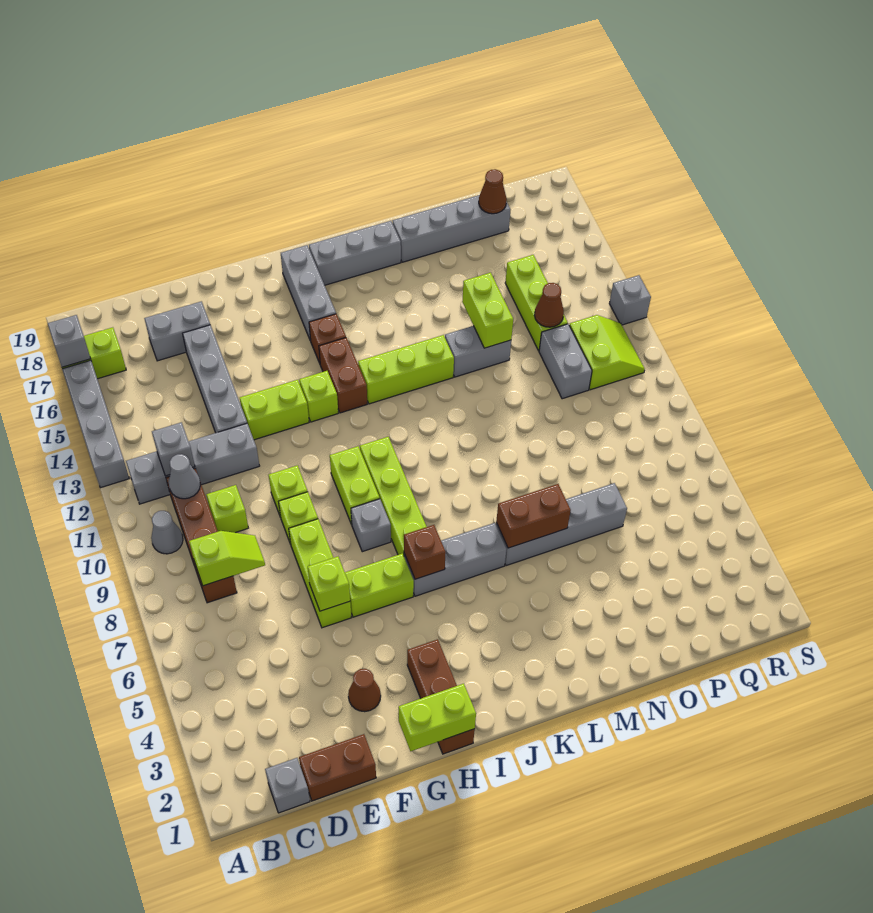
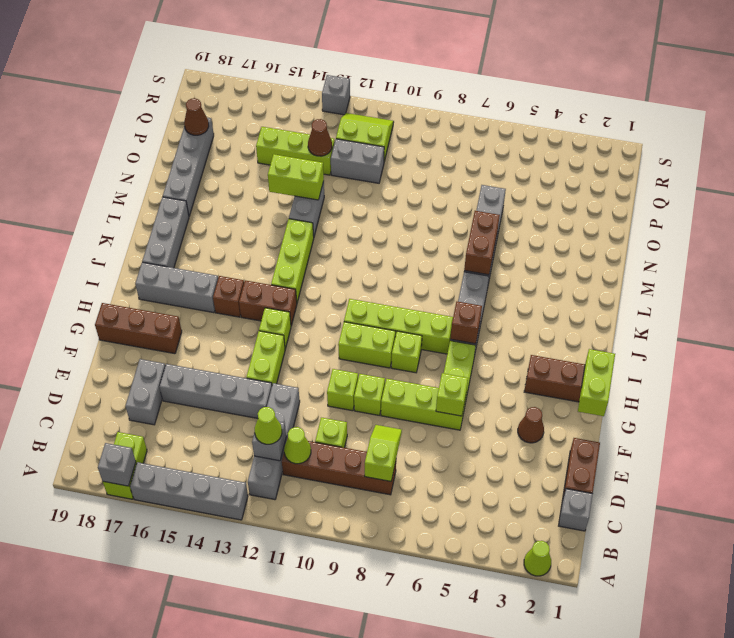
none -> lime cone A2 level 1
grey cone B10 level 1 -> none
grey cone C11 level 2 -> lime cone C11 level 2
none -> lime cone C12 level 3
none -> brown brick G17:G19 level 1
grey brick H8 level 1 -> lime brick H8 level 1

